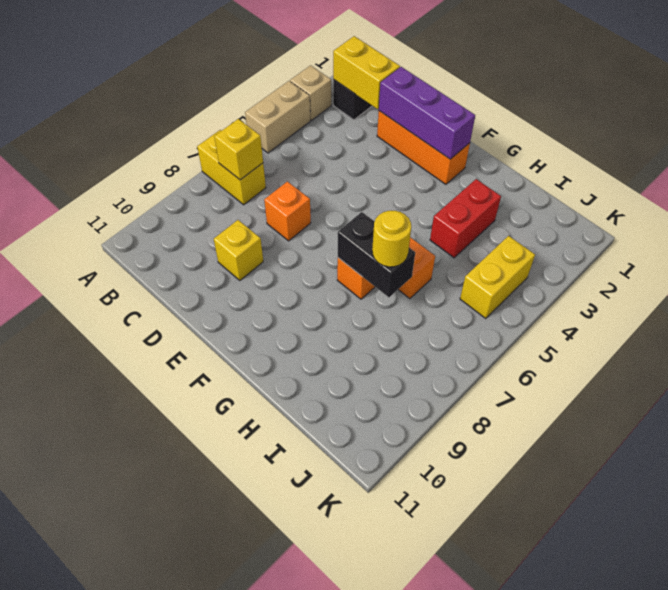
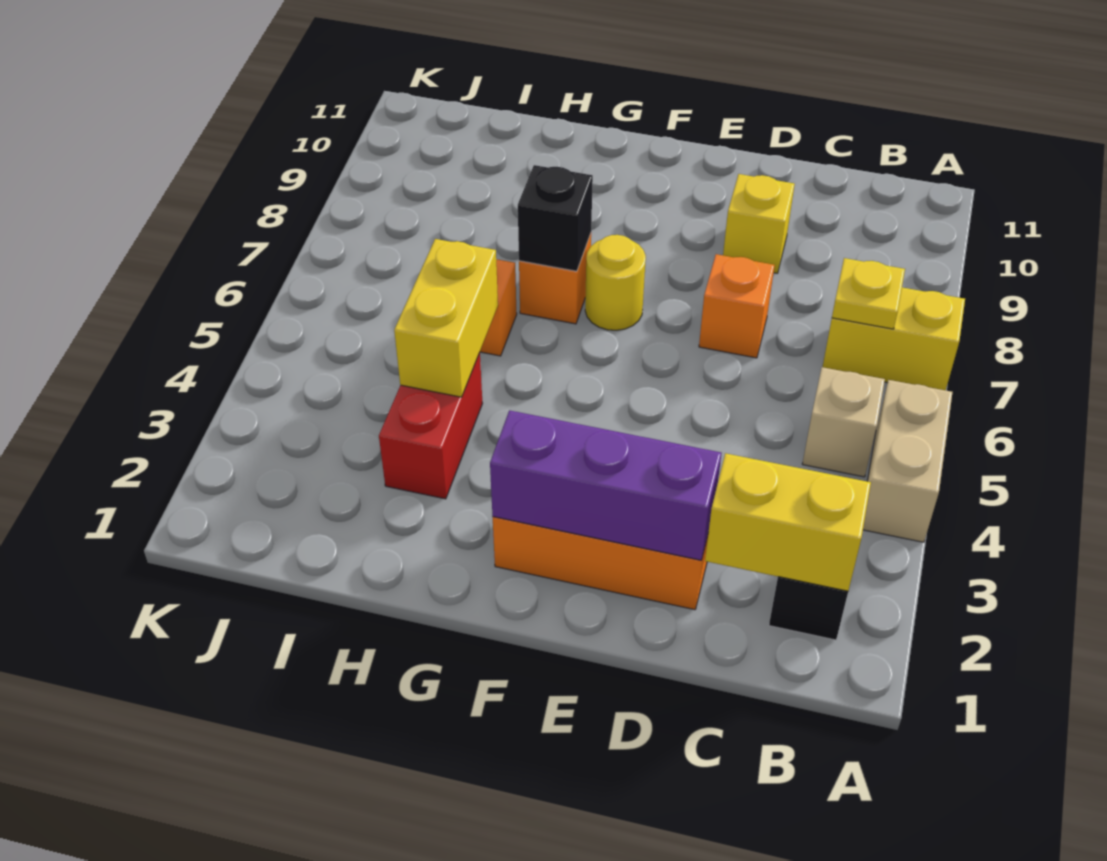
tan brick A3 level 1 -> tan brick B5 level 1
yellow brick B7 level 2 -> yellow plate B7 level 2
black brick G7:H7 level 2 -> black brick G7 level 2
yellow round brick H7 level 3 -> yellow round brick F7 level 1
yellow brick J4:J5 level 1 -> yellow brick H4:H5 level 2

